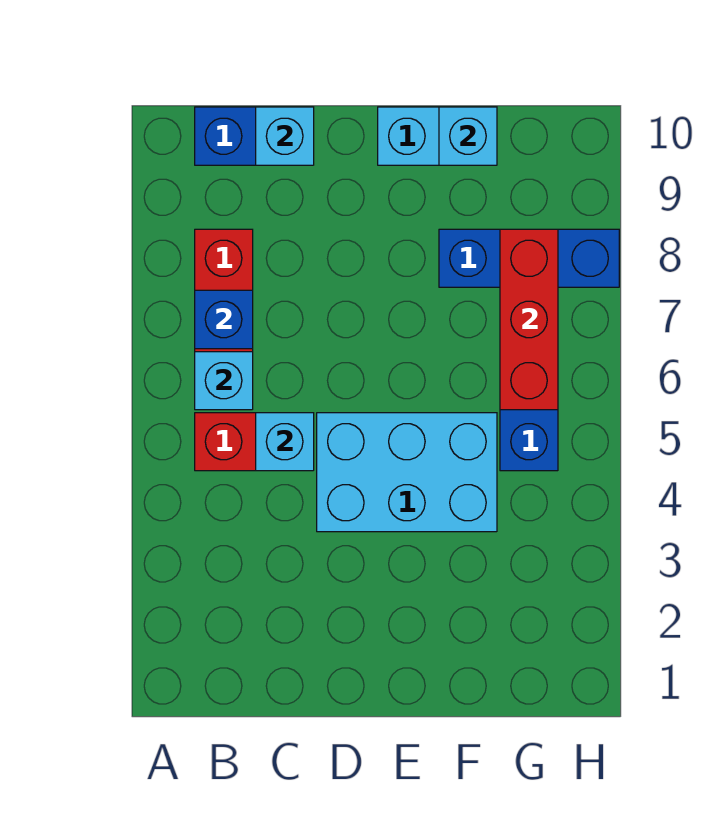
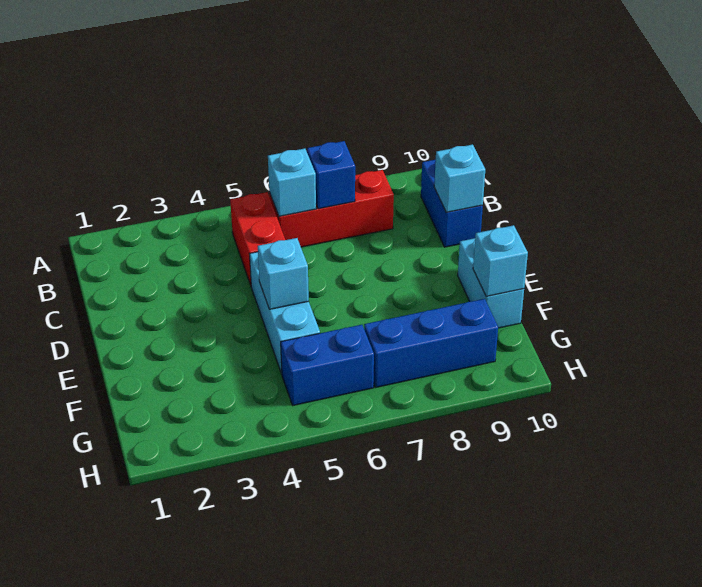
cyan brick C5 level 2 -> cyan brick E5 level 2
cyan brick D4:F5 level 1 -> cyan brick D5:F5 level 1
blue brick F8:H8 level 1 -> blue brick G7:G9 level 1
red brick G6:G8 level 2 -> none

